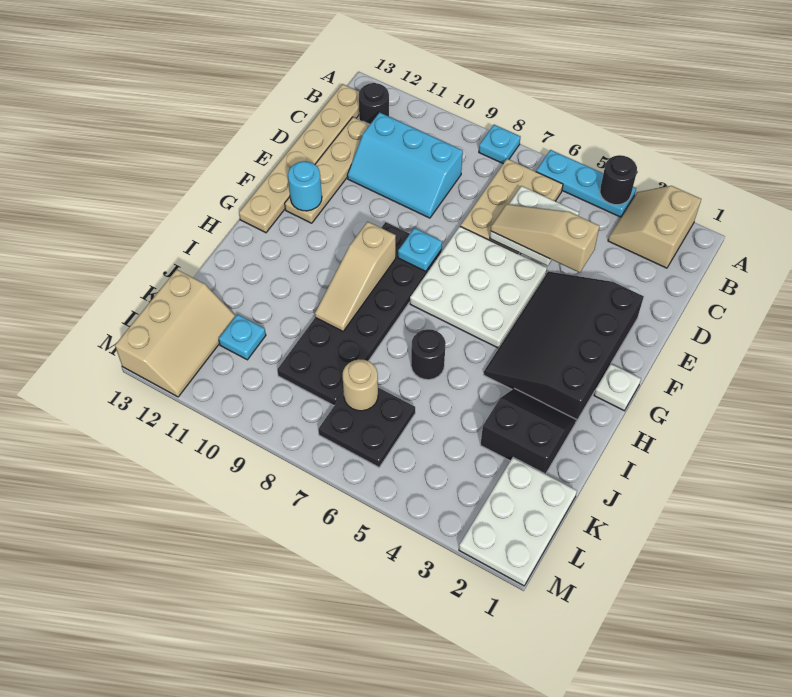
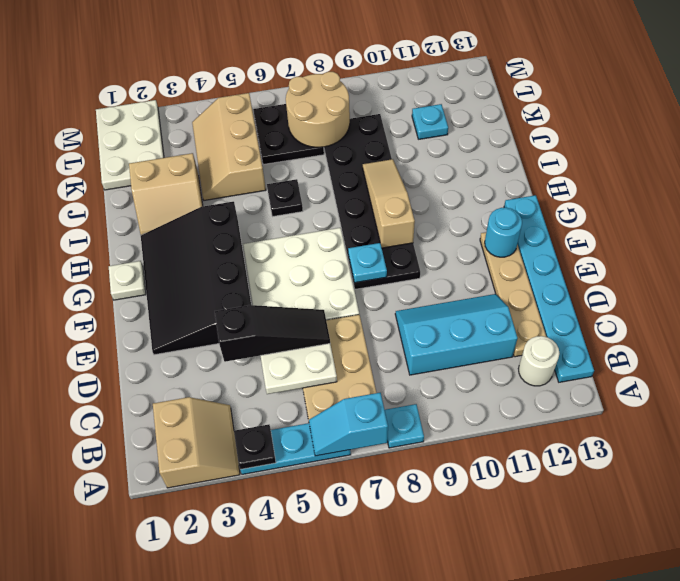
black round brick A4 level 2 -> black plate A4 level 2
none -> cyan slope A6:A7 level 2 top 7
black round brick B12 level 1 -> white round brick B12 level 1
tan plate B13:G13 level 1 -> cyan plate B13:G13 level 1
tan slope D4:D6 level 3 top 4 -> black slope D4:D6 level 3 top 4
black slope E2:H4 level 1 top 2 -> black slope E2:H4 level 1 top 4
black slope I2:J3 level 1 top J -> tan slope I2:J3 level 1 top J
black round brick I6 level 1 -> black plate I6 level 1
tan round brick K7 level 2 -> tan round brick K7:L8 level 2
tan slope K12:M13 level 1 top 13 -> tan slope J4:L5 level 1 top 5

